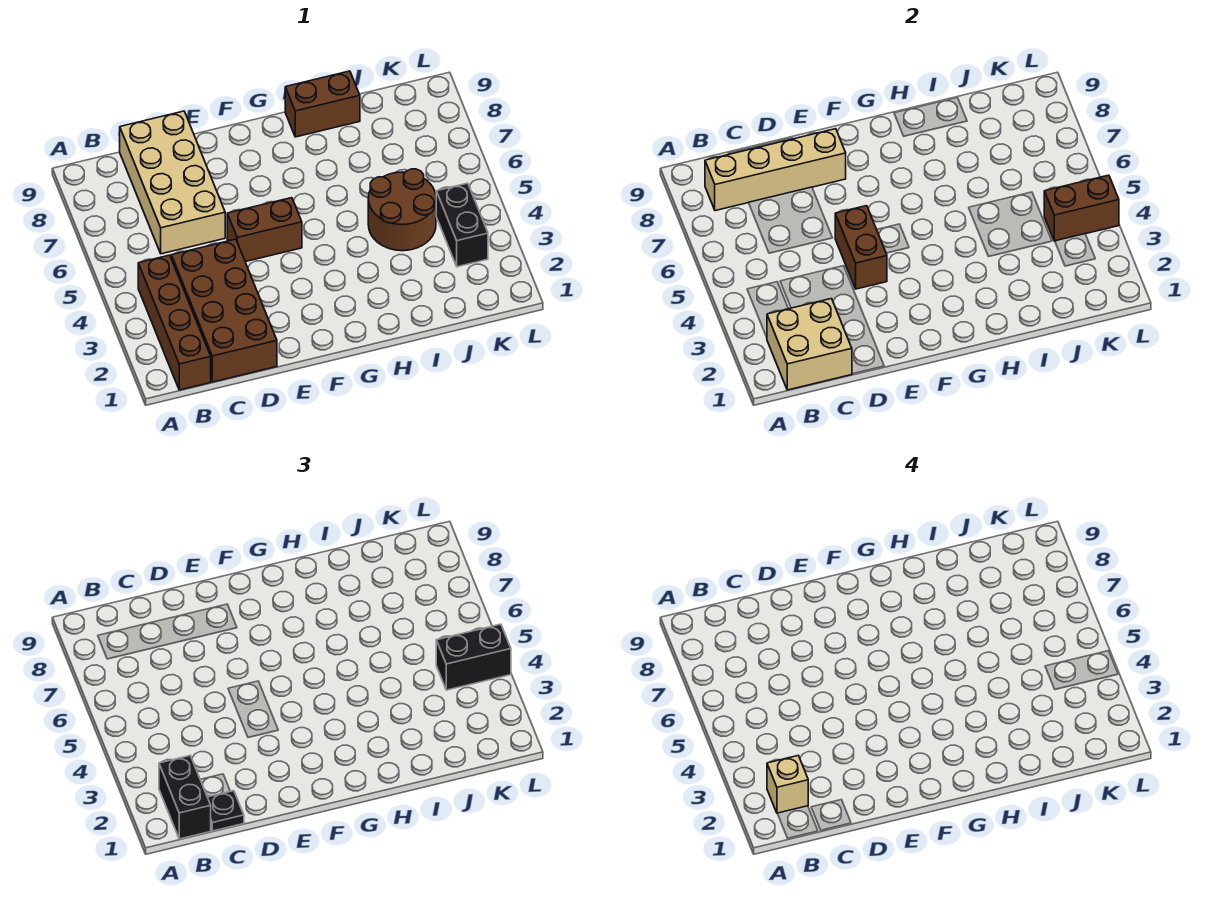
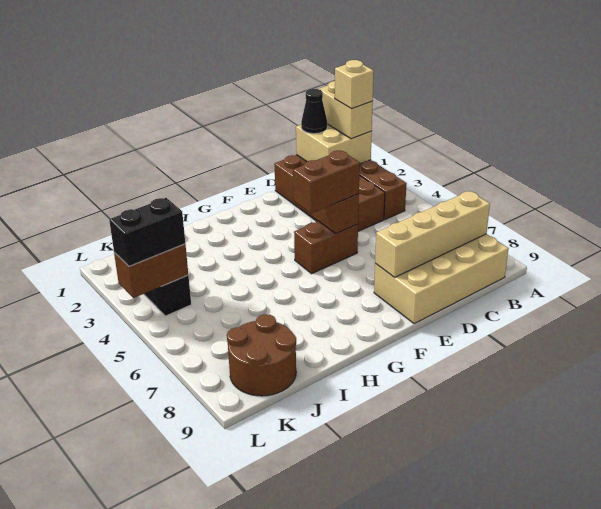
black brick B1:B2 level 3 -> tan brick B1:B2 level 3
black plate C1 level 3 -> black cone C1 level 3
tan brick C6:D9 level 1 -> tan brick B8:E9 level 1
brown brick H9:I9 level 1 -> brown brick E5:F5 level 3
brown round brick I4:J5 level 1 -> brown round brick J8:K9 level 1

